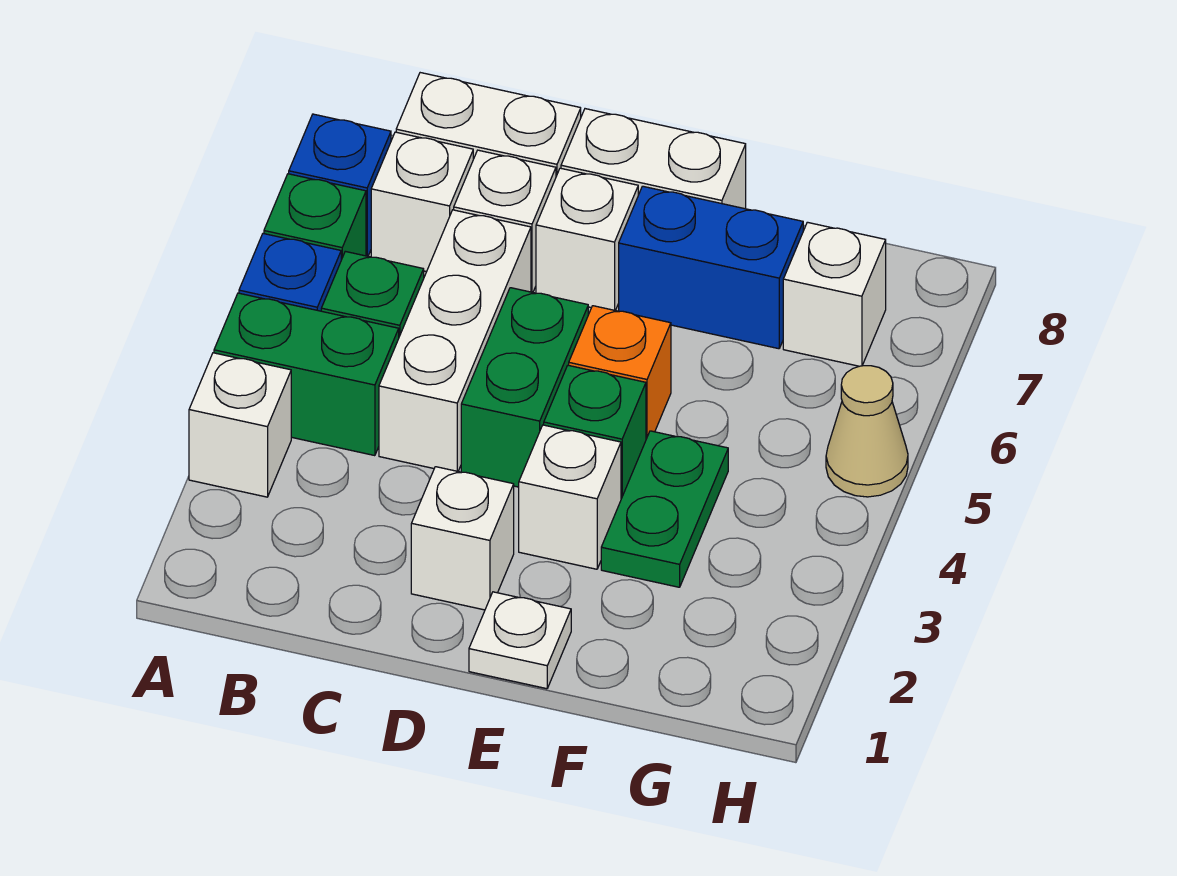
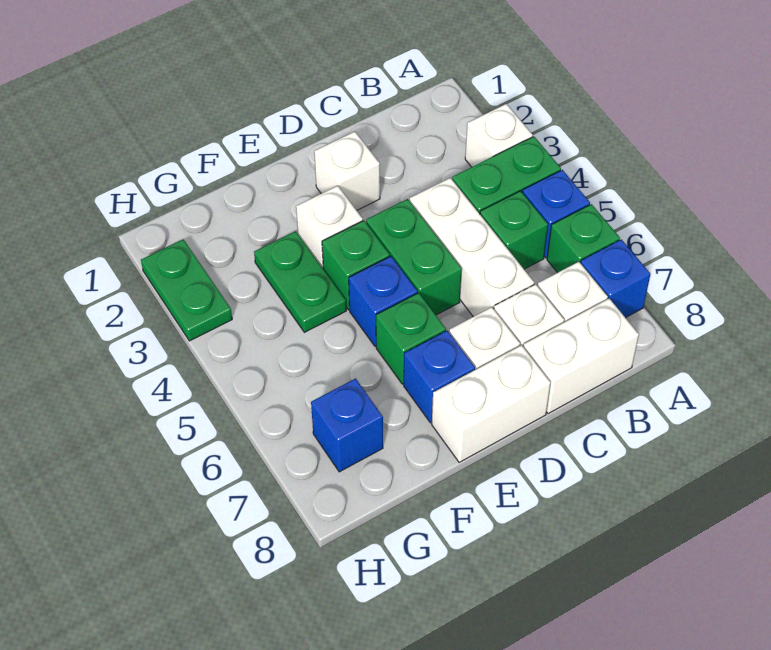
white plate E1 level 1 -> none
orange brick E5 level 1 -> blue brick E5 level 1
none -> green brick E6 level 1
blue brick E7:F7 level 1 -> blue brick E7 level 1
white brick G7 level 1 -> blue brick G7 level 1
none -> green plate H2:H3 level 1
tan cone H5 level 1 -> none

